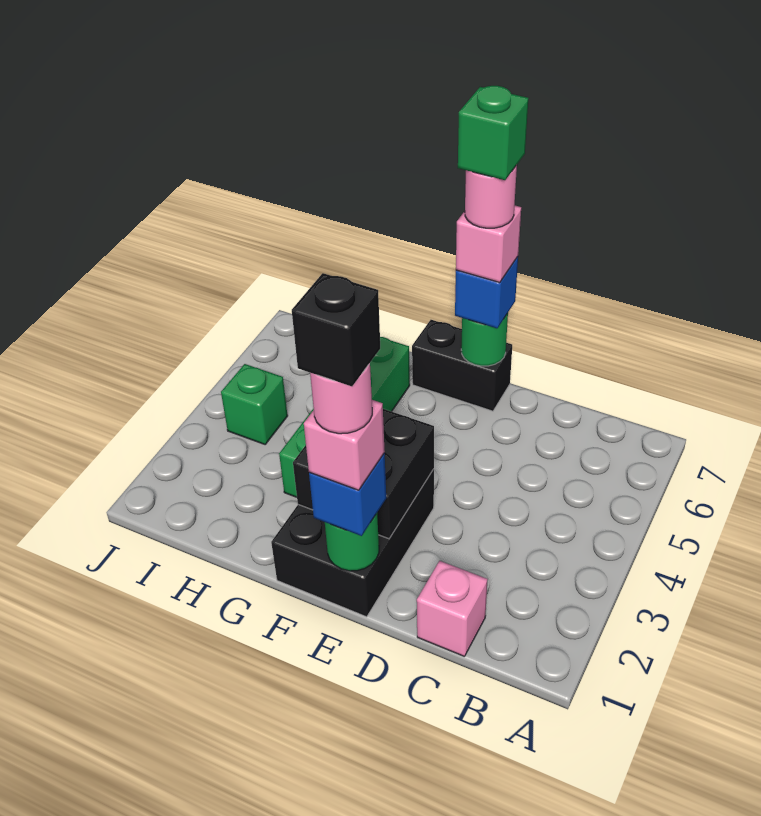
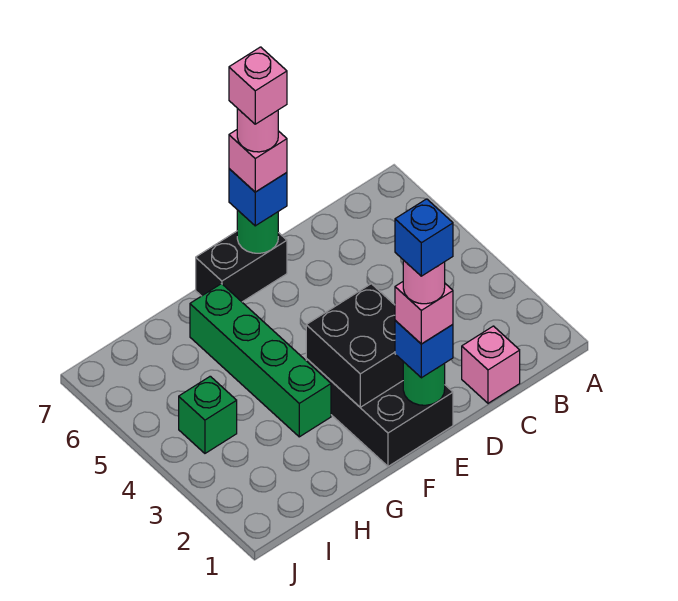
black brick E1 level 6 -> blue brick E1 level 6
green brick E7 level 6 -> pink brick E7 level 6

